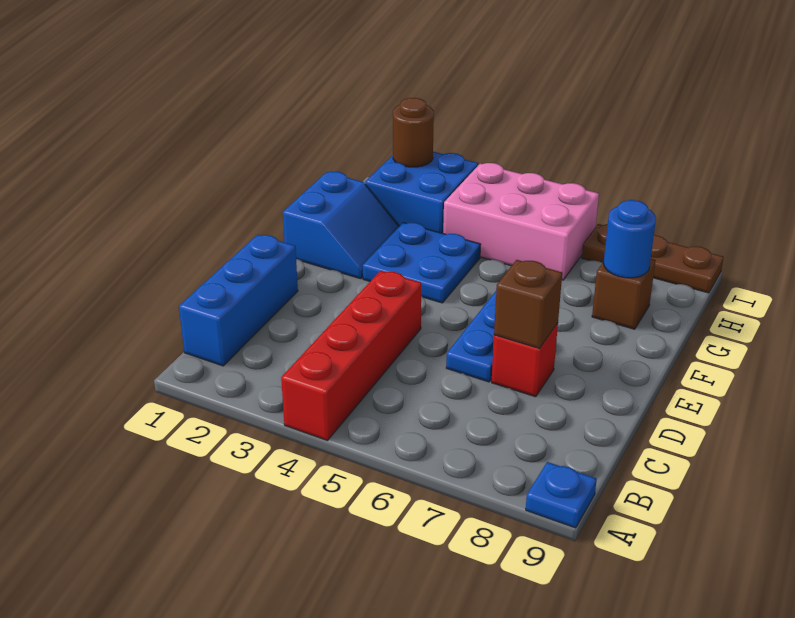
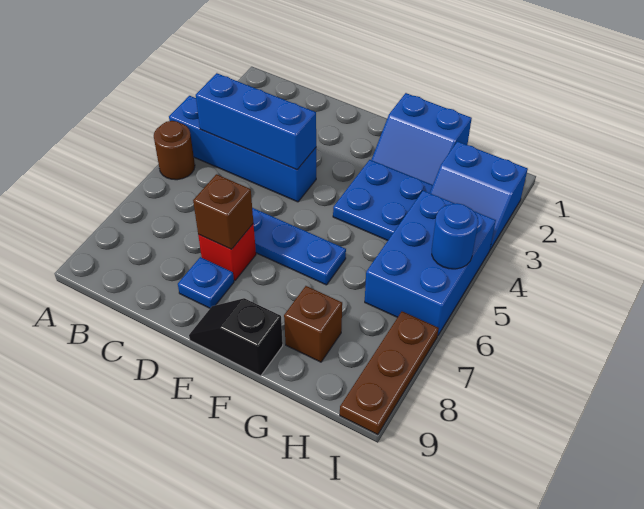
red brick A4:D4 level 1 -> blue brick A4:D4 level 1
blue plate A9 level 1 -> blue plate D8 level 1
blue brick B1:D1 level 1 -> blue brick B4:D4 level 2
none -> black slope E9:F9 level 1 top F
blue round brick G8 level 2 -> blue round brick I5 level 2
blue brick H2:I3 level 1 -> blue slope H2:I3 level 1 top 2
pink brick H4:I6 level 1 -> blue brick H4:I6 level 1
brown round brick I2 level 2 -> brown round brick A5 level 1

